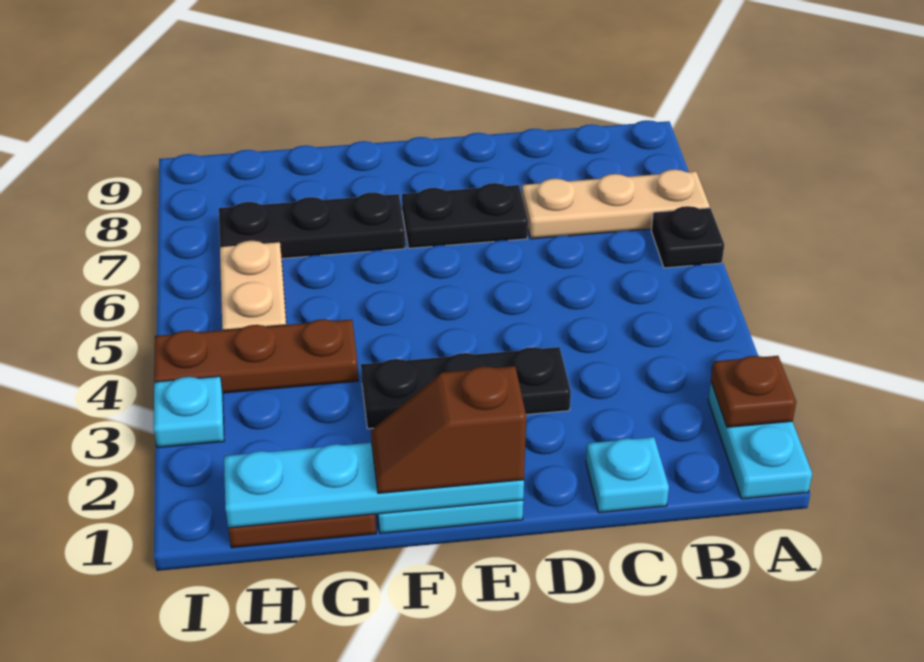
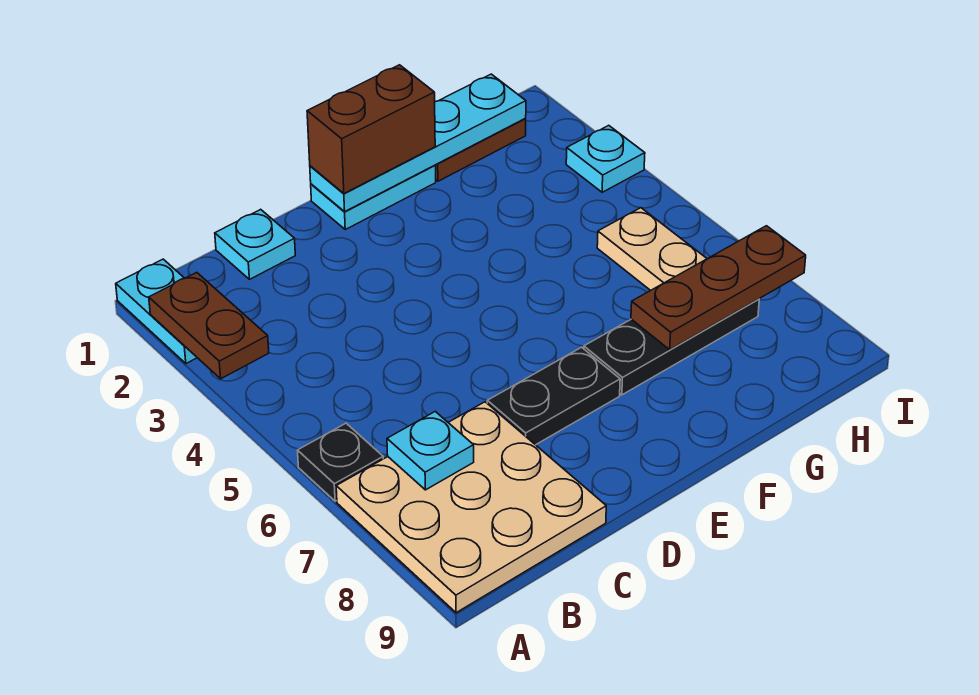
brown plate A2 level 2 -> brown plate A2:A3 level 2
tan plate A7:C7 level 1 -> tan plate A7:C9 level 1
none -> cyan plate B7 level 2
black plate D3:F3 level 1 -> none
brown slope E1:F1 level 3 top E -> brown brick E1:F1 level 3
brown plate G4:I4 level 1 -> brown plate G7:I7 level 2

